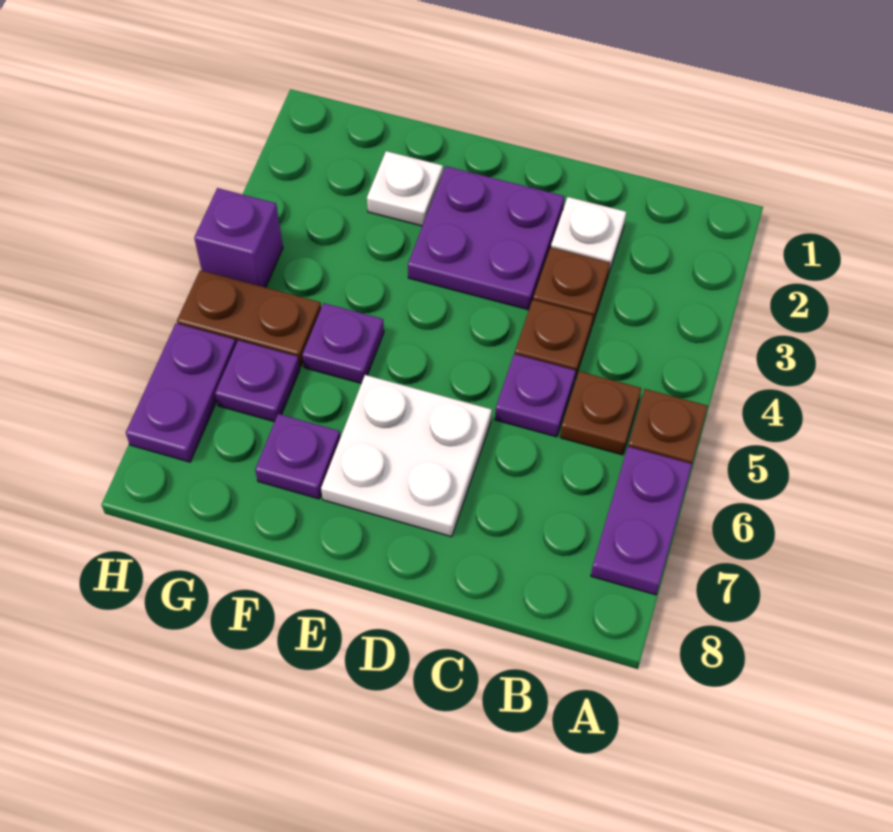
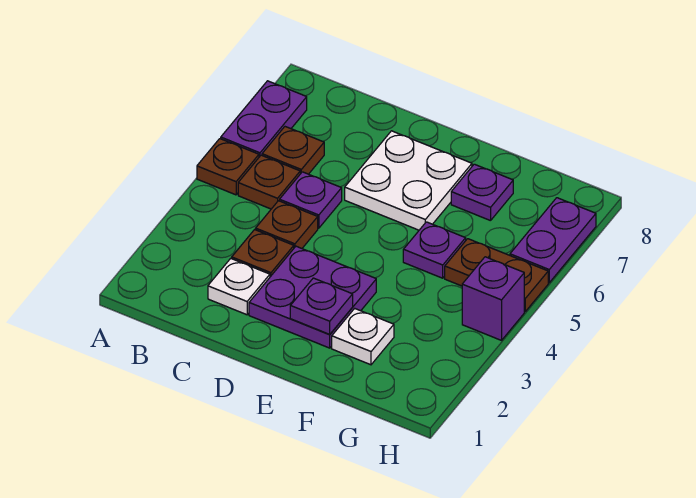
none -> brown plate B6 level 1
purple plate G6 level 1 -> purple plate E2 level 2

